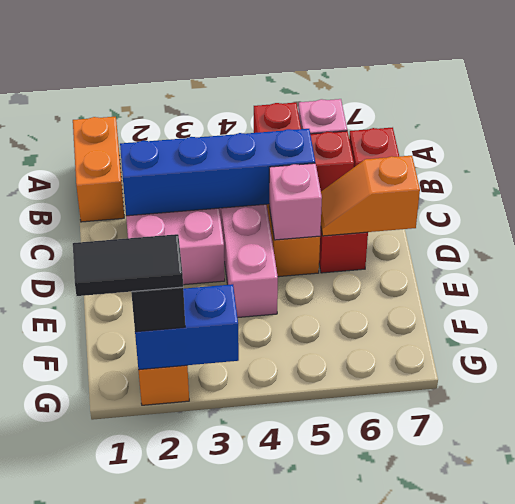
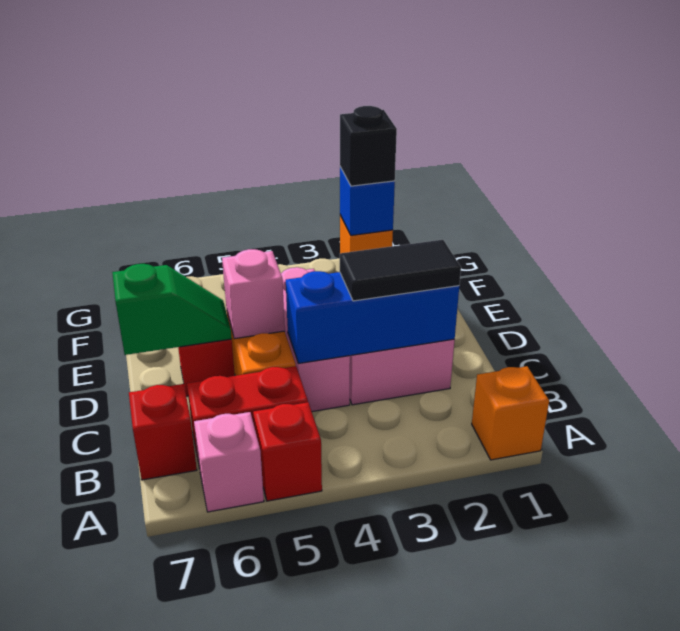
orange brick A1:B1 level 1 -> orange brick A1 level 1
blue brick C2:C5 level 2 -> blue brick C2:C4 level 2
orange slope D6:D7 level 2 top 7 -> green slope D6:D7 level 2 top 7
black tile G1:G2 level 4 -> black tile C2:C3 level 3
blue brick G2:G3 level 2 -> blue brick G2 level 2

